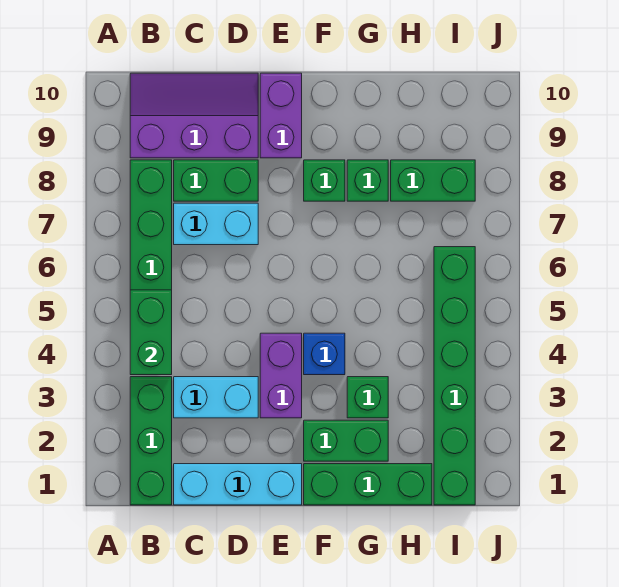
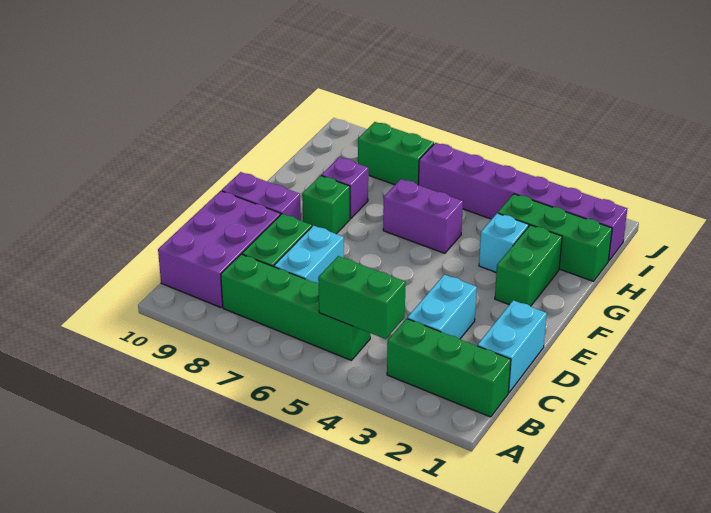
purple slope B9:D10 level 1 top 9 -> purple brick B9:D10 level 1
cyan brick C1:E1 level 1 -> cyan brick C1:D1 level 1
purple brick E3:E4 level 1 -> purple brick G5:G6 level 1
green brick F1:H1 level 1 -> green brick H1:H3 level 1
blue brick F4 level 1 -> none
green brick G3 level 1 -> cyan brick G3 level 1
green brick G8 level 1 -> purple brick G8 level 1
green brick H8:I8 level 1 -> green brick I7:I8 level 1
green brick I1:I6 level 1 -> purple brick I1:I6 level 1

